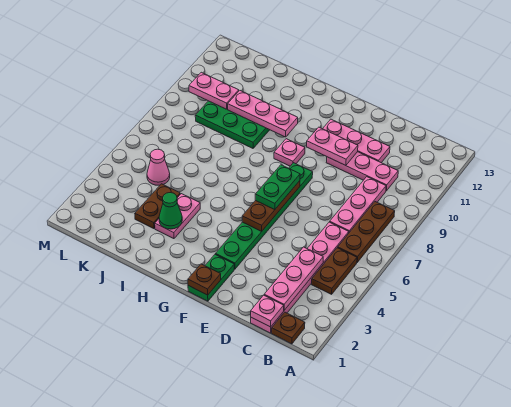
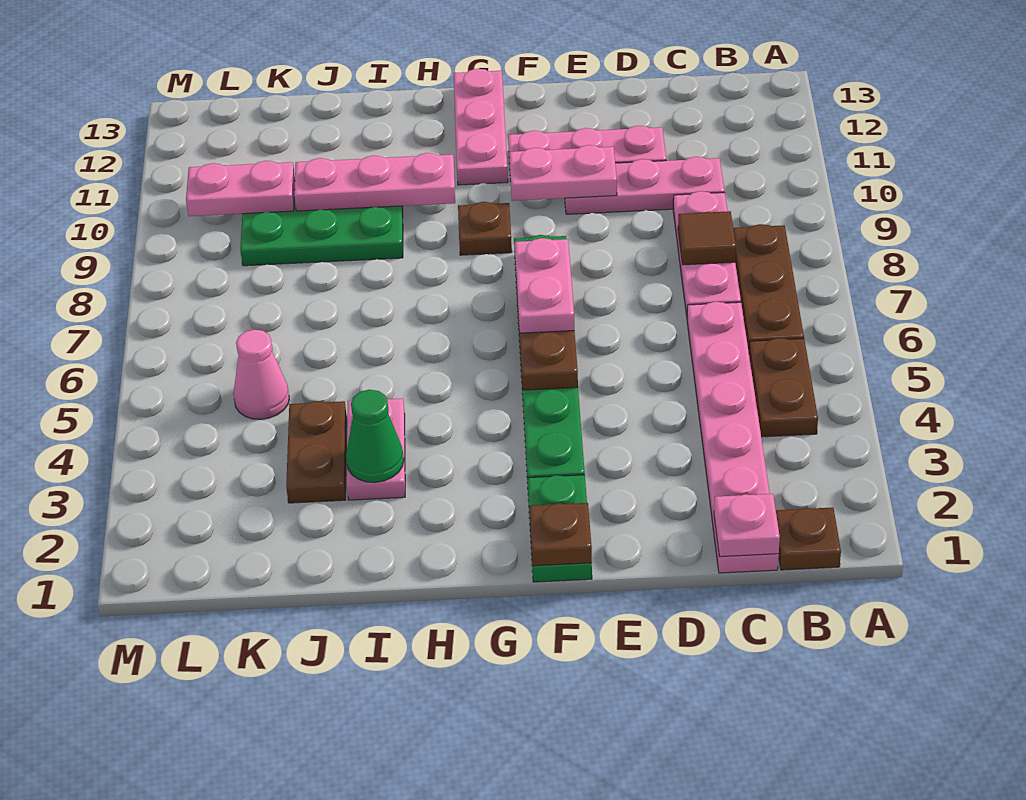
pink plate C2:C4 level 2 -> pink plate G11:G13 level 1
none -> brown tile C8 level 2
green plate F6:F7 level 3 -> pink plate F6:F7 level 3
pink plate G9 level 1 -> brown plate G9 level 1

